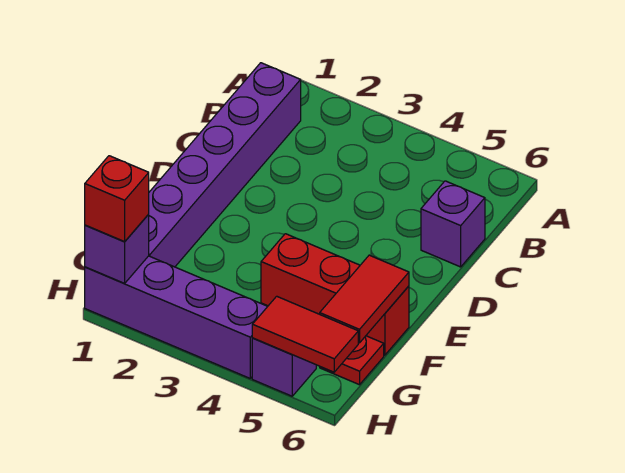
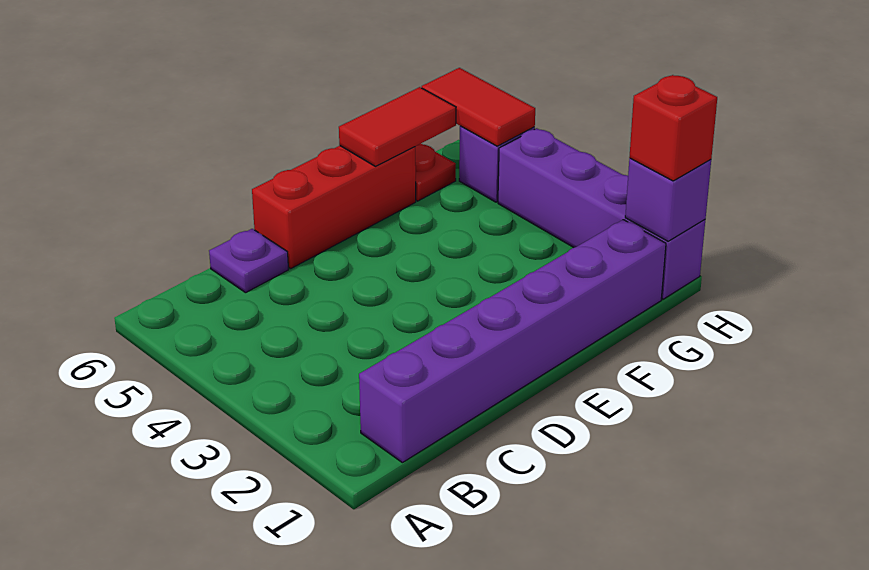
purple brick C6 level 1 -> purple plate C6 level 1
red brick F4:F6 level 1 -> red brick D6:F6 level 1

